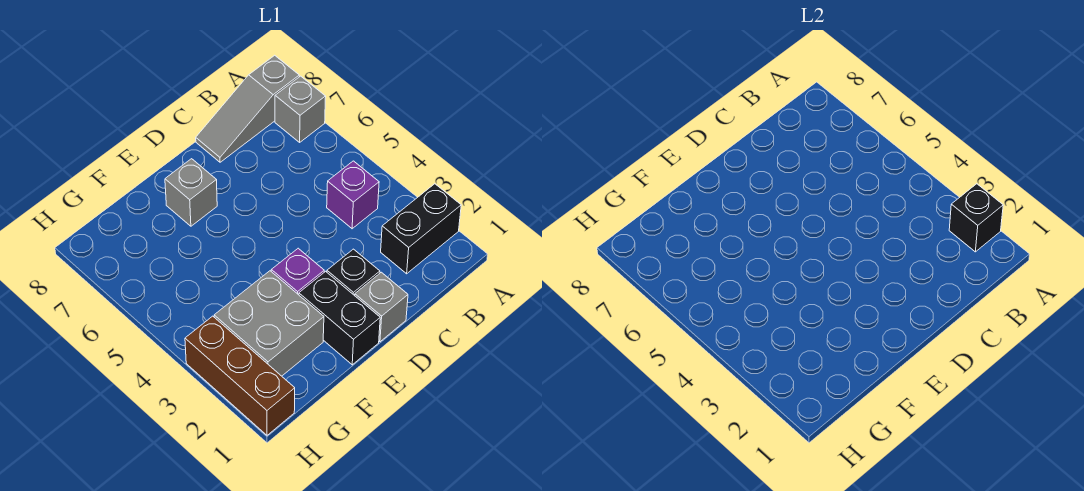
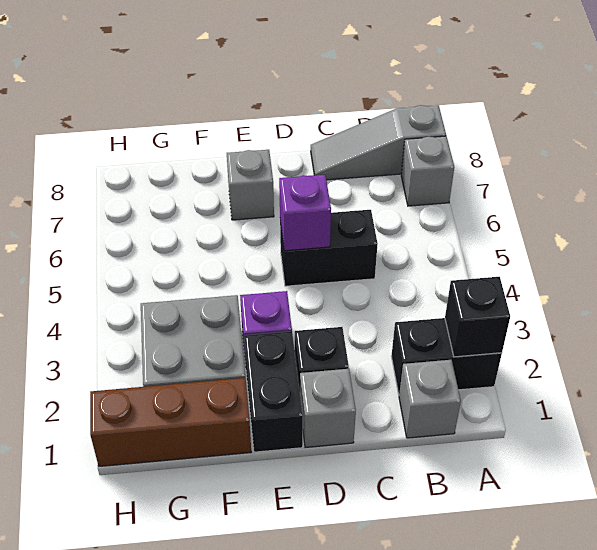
none -> grey brick B1 level 1
purple brick B4 level 1 -> purple brick D5 level 2
none -> black brick C5:D5 level 1
brown brick H1:H3 level 1 -> brown brick F1:H1 level 1

